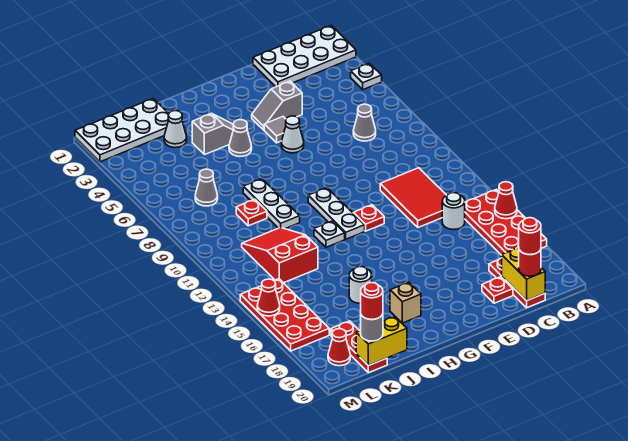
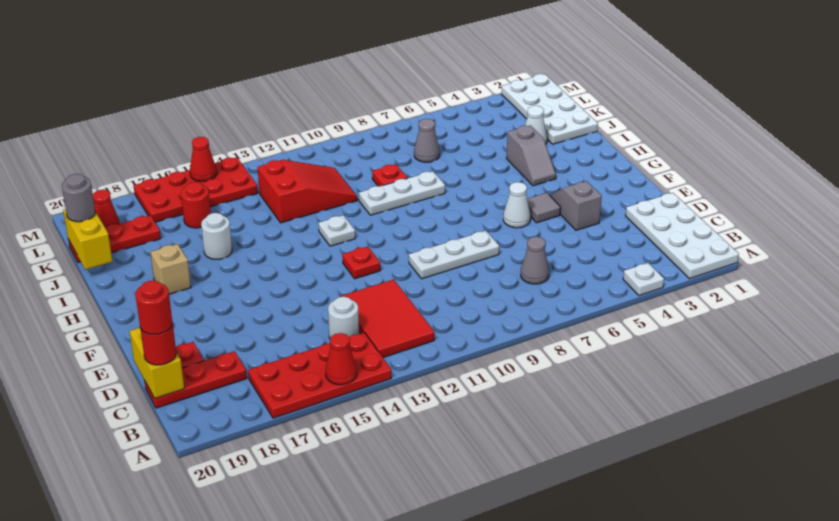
red tile C11:D13 level 1 -> red tile B12:D13 level 1
yellow brick C19:C20 level 2 -> yellow brick C20:D20 level 2
white plate G10:G12 level 1 -> white plate E8:E10 level 1
grey cone H5 level 1 -> none
red round brick K20 level 4 -> red round brick K16 level 1

